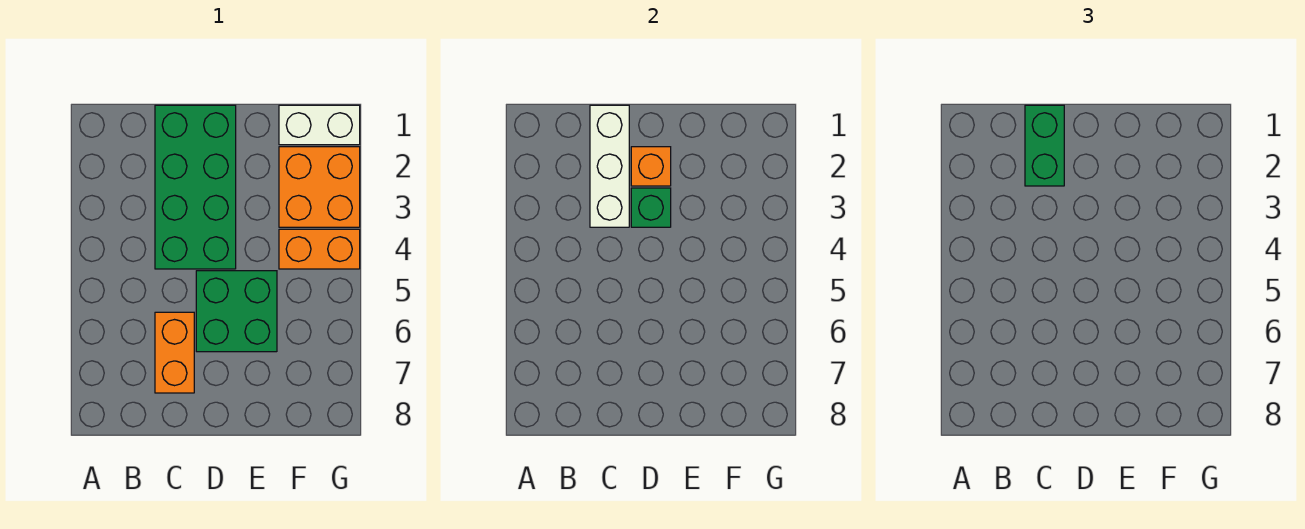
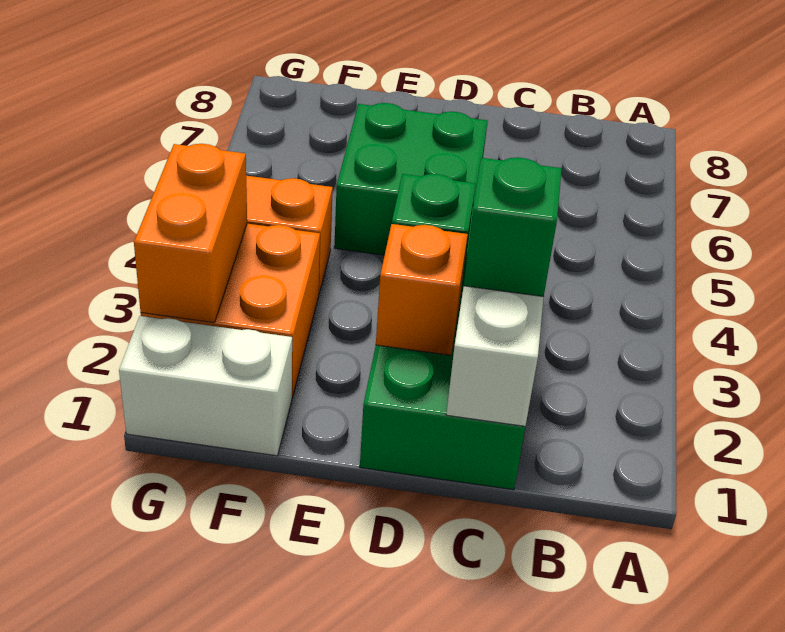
green brick C1:C2 level 3 -> green brick C2 level 3
orange brick C6:C7 level 1 -> orange brick G2:G3 level 2

